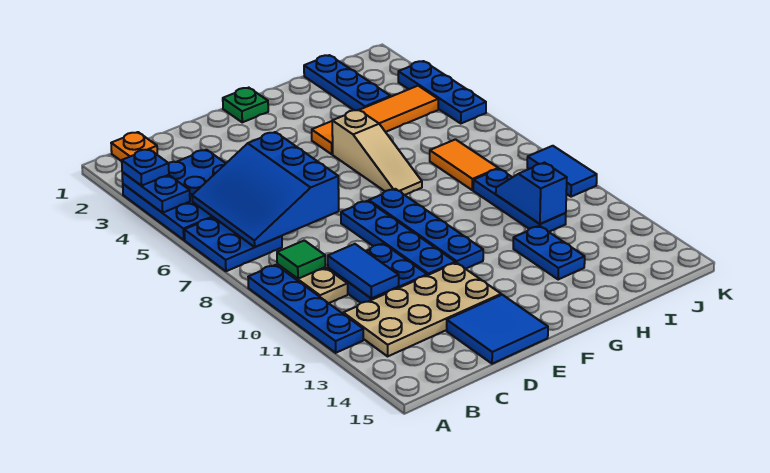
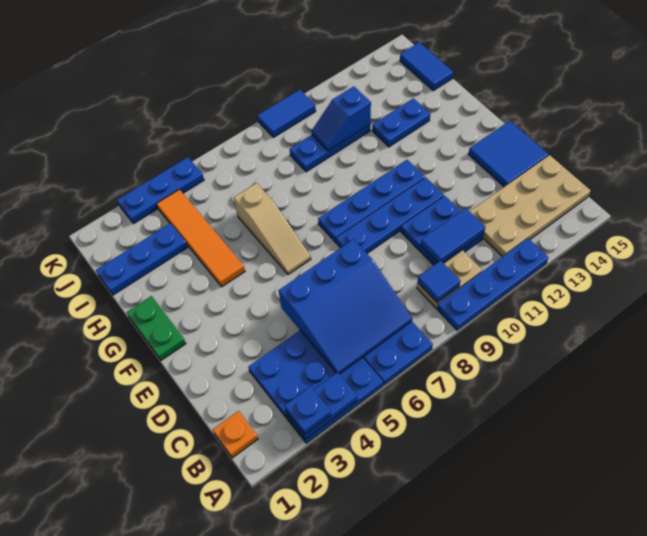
green tile B9 level 2 -> blue tile B9 level 2
tan plate B12:E13 level 1 -> tan plate B12:C15 level 1
green plate F1 level 1 -> green plate F1:G1 level 1
tan slope G5:G7 level 1 top 5 -> tan slope F6:H6 level 1 top H
orange tile I7:I8 level 1 -> none
none -> blue tile I15:J15 level 1

